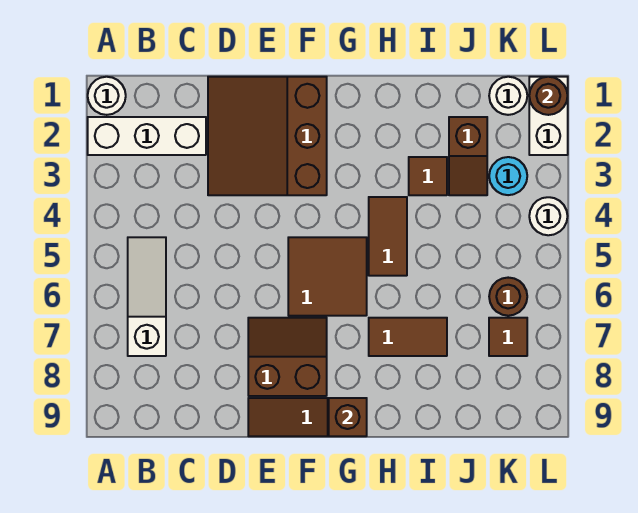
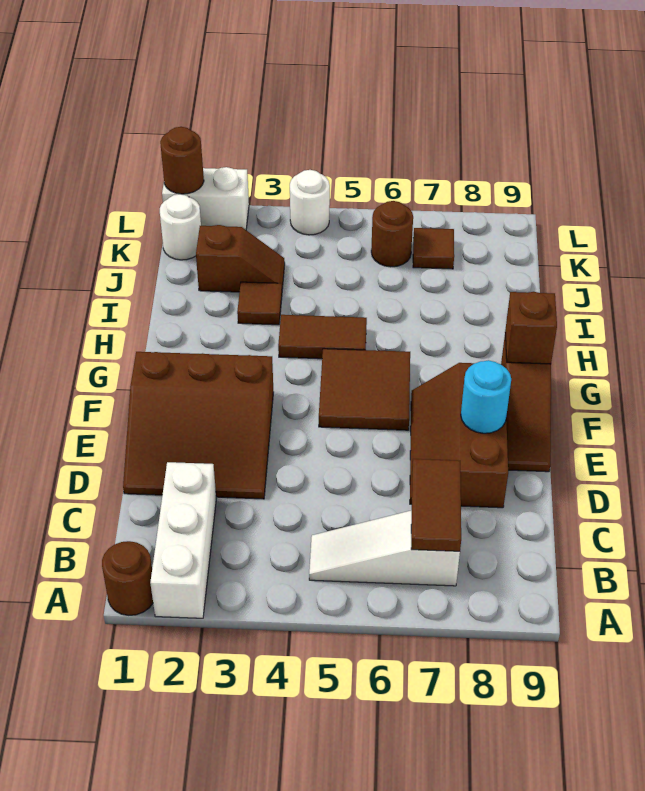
white round brick A1 level 1 -> brown round brick A1 level 1
brown slope E7:F8 level 1 top 8 -> brown slope D7:F8 level 1 top 8
brown tile H7:I7 level 1 -> brown tile B7:C7 level 2
cyan round brick K3 level 1 -> cyan round brick E8 level 2

